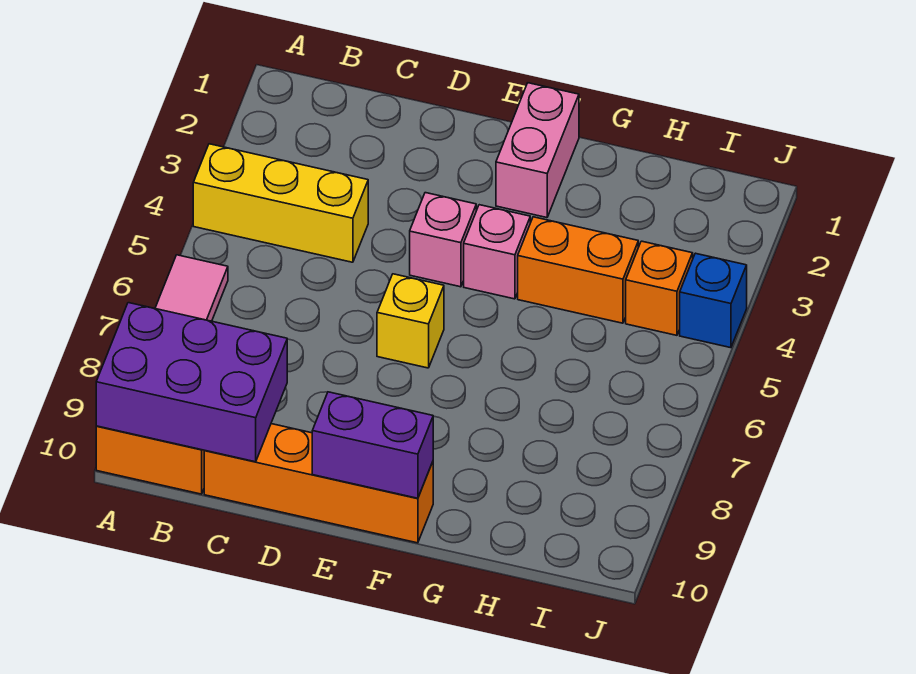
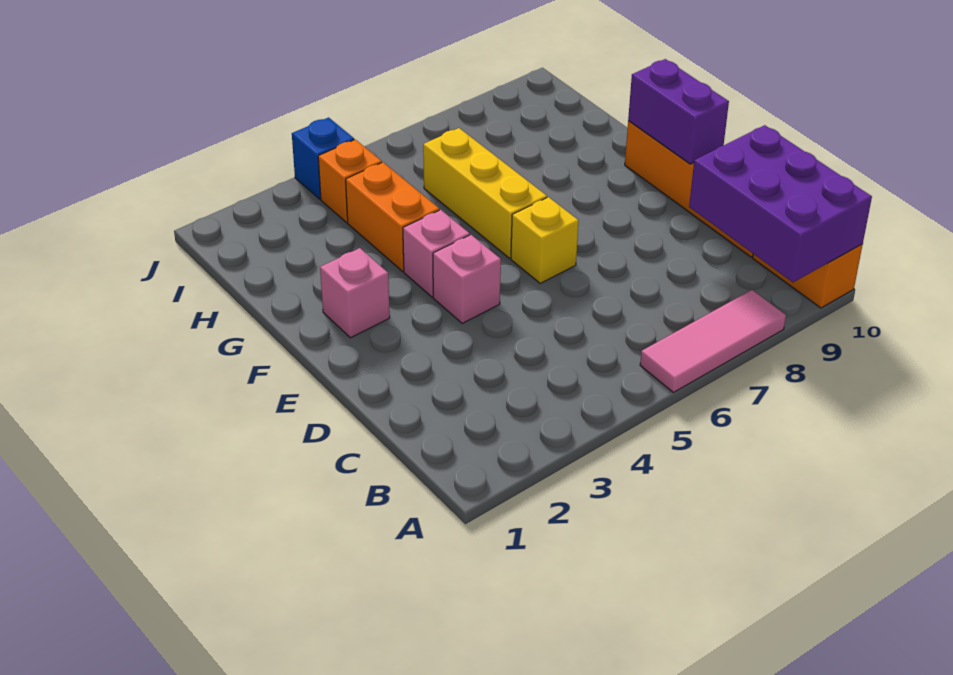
yellow brick A4:C4 level 1 -> yellow brick F6:H6 level 1
pink brick F1:F2 level 1 -> pink brick F2 level 1

